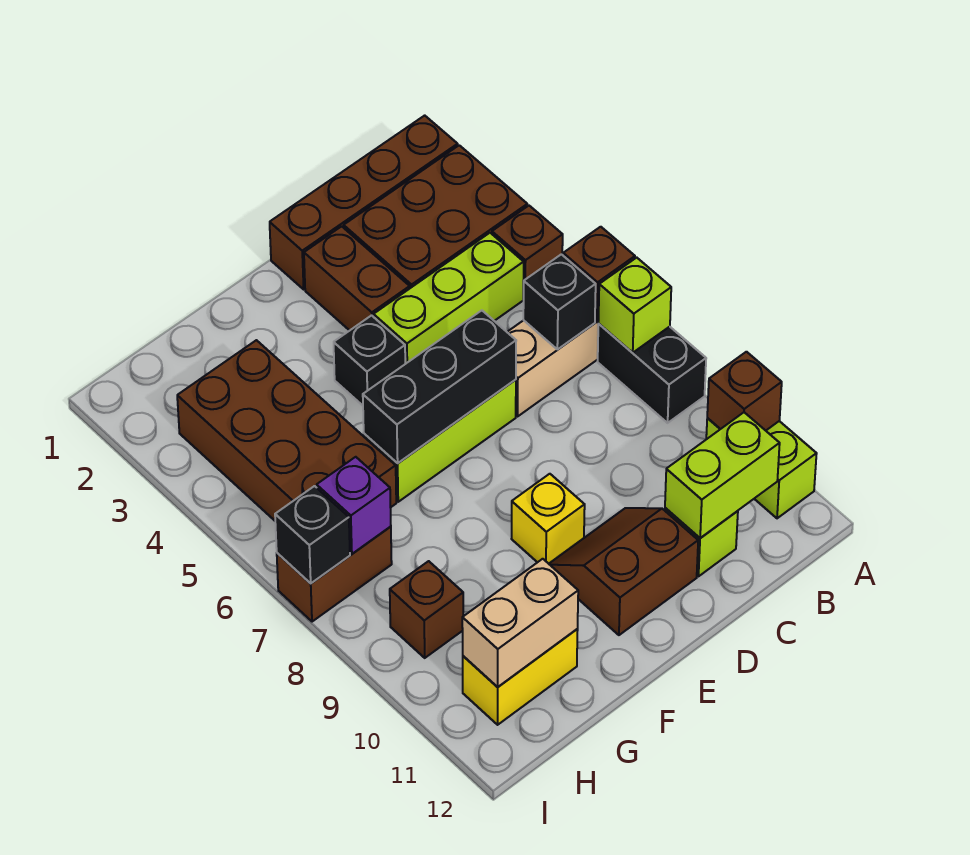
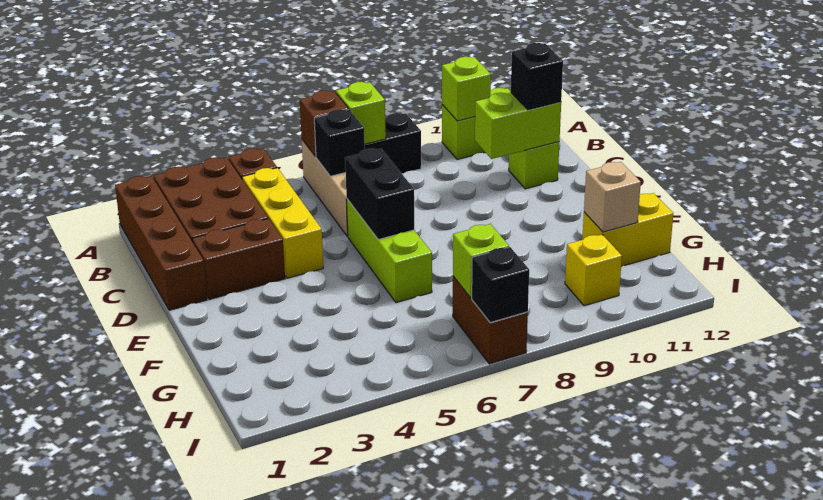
brown brick A10 level 2 -> lime brick A10 level 2
lime brick B4:D4 level 1 -> yellow brick B4:D4 level 1
lime brick B11:C11 level 2 -> lime brick C10:C11 level 2
black brick D6:F6 level 2 -> black brick D6:E6 level 2
brown slope D10:E11 level 1 top 11 -> none
black brick E4 level 1 -> black brick C11 level 3
yellow brick E9 level 1 -> yellow brick H10 level 1
brown brick G3:H6 level 1 -> none
yellow brick G11:H11 level 1 -> yellow brick G11:G12 level 1
tan brick G11:H11 level 2 -> tan brick G11 level 2
purple brick H7 level 2 -> lime brick H7 level 2
brown brick H9 level 1 -> none

